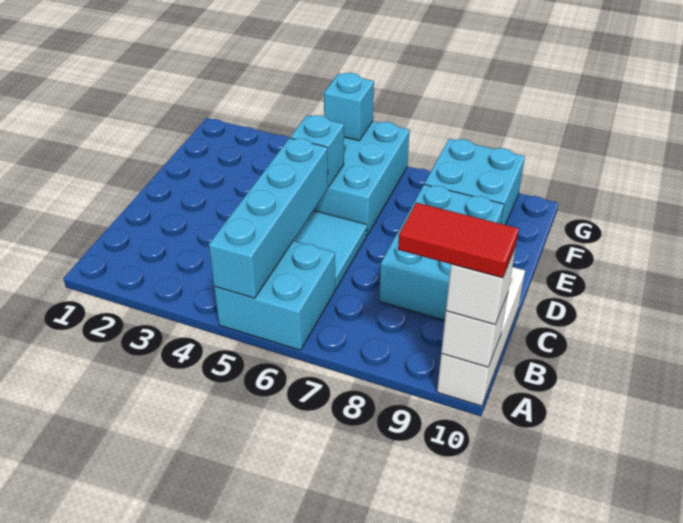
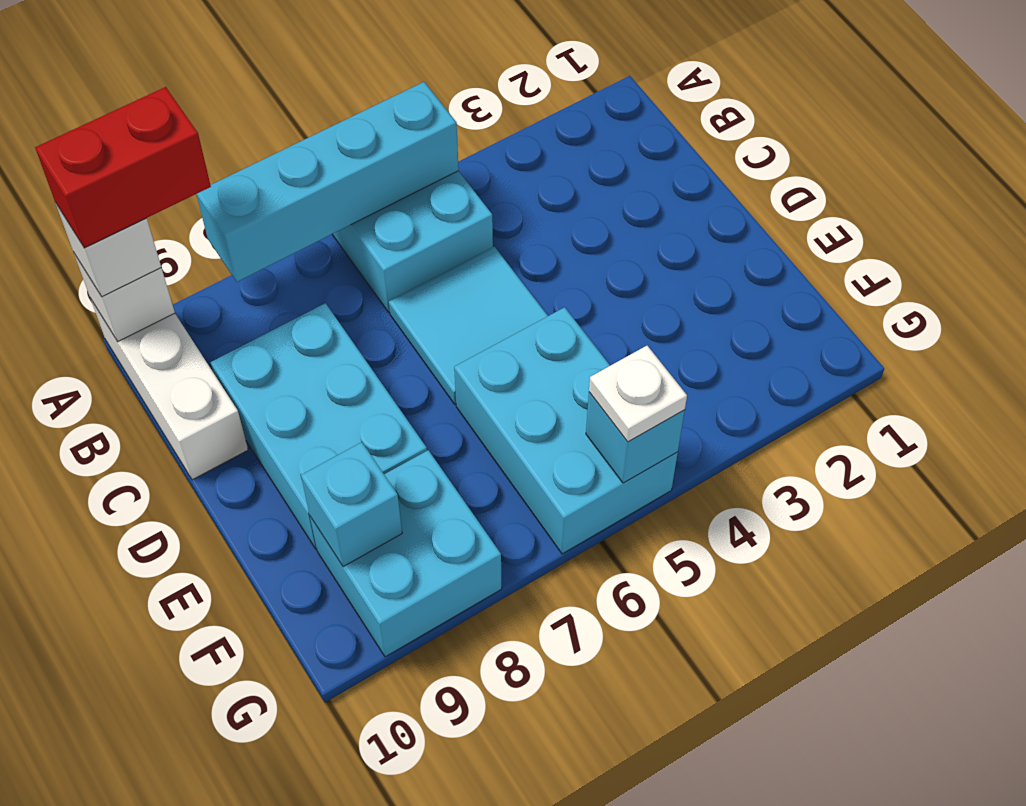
cyan brick A5:D5 level 2 -> cyan brick A5:A8 level 2
red tile A9:A10 level 4 -> red brick A9:A10 level 4
cyan brick E5 level 2 -> cyan brick F9 level 2
none -> white plate G5 level 3

